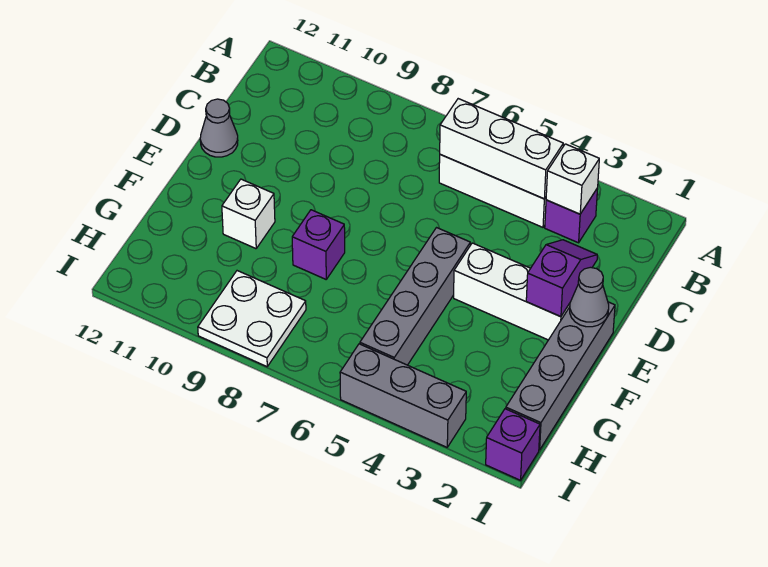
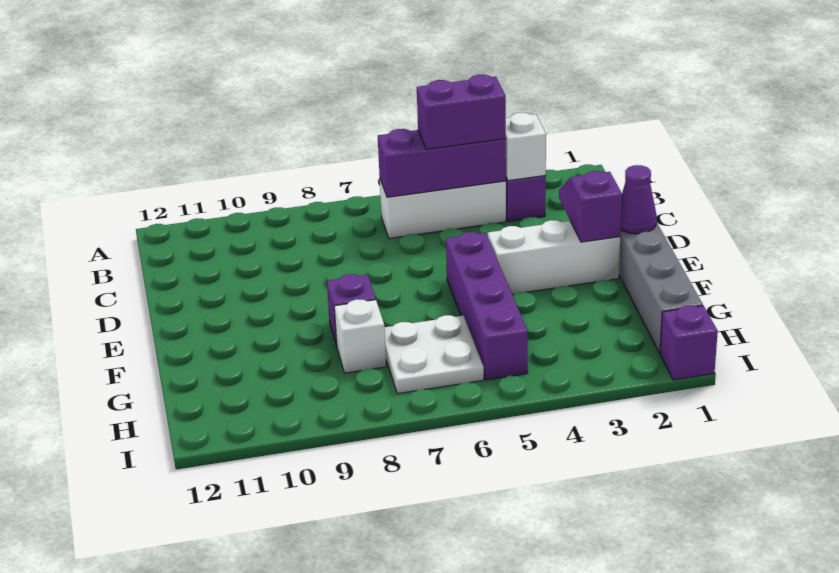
white brick B4:B6 level 2 -> purple brick B4:B6 level 2
none -> purple brick B4:B5 level 3
grey cone D12 level 1 -> none
grey cone E1 level 2 -> purple cone E1 level 2
grey brick E5:H5 level 1 -> purple brick E5:H5 level 1
white brick F10 level 1 -> white brick G8 level 1
white plate H8:I9 level 1 -> white plate G6:H7 level 1
grey brick I3:I5 level 1 -> none

